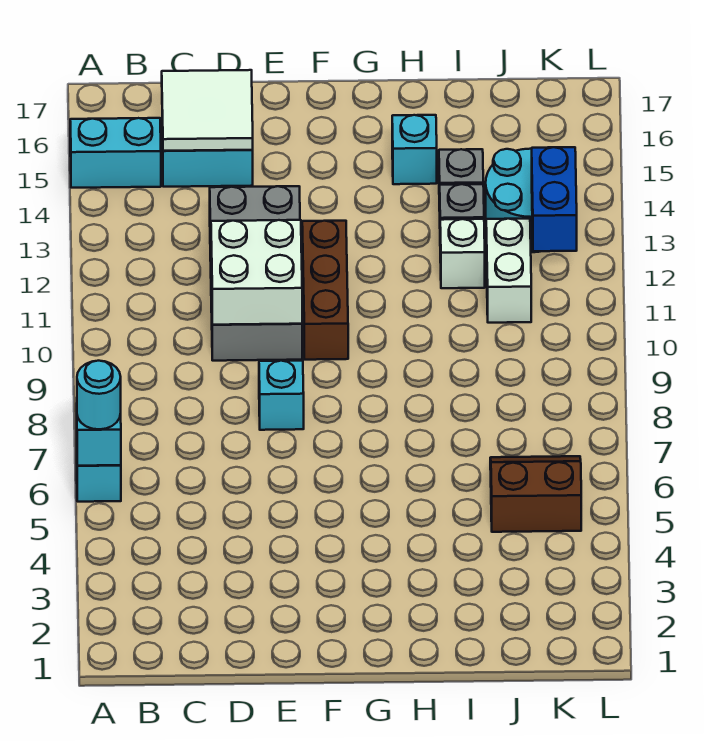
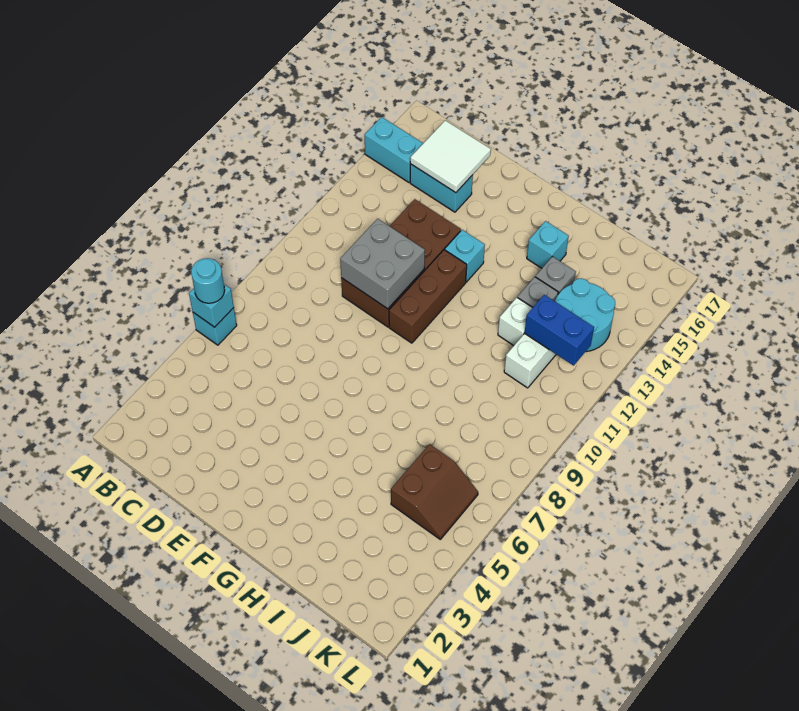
grey brick D10:E13 level 1 -> brown brick D10:E13 level 1
white brick D10:E11 level 2 -> grey brick D10:E11 level 2
cyan brick E8 level 1 -> cyan brick F13 level 1
brown slope J5:K6 level 1 top 5 -> brown slope J5:K6 level 1 top J
blue brick K12:K13 level 2 -> blue brick J12:K12 level 2

